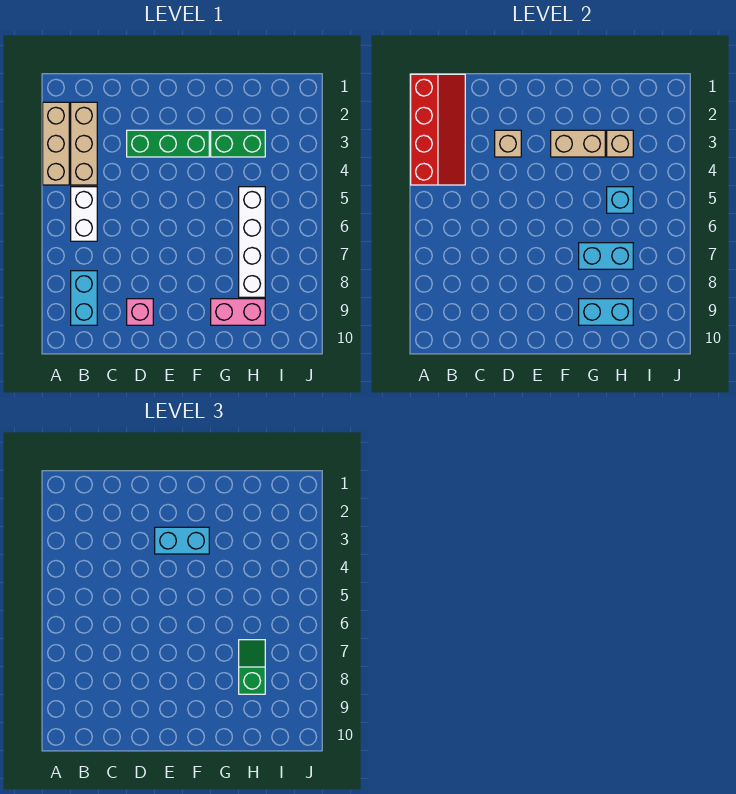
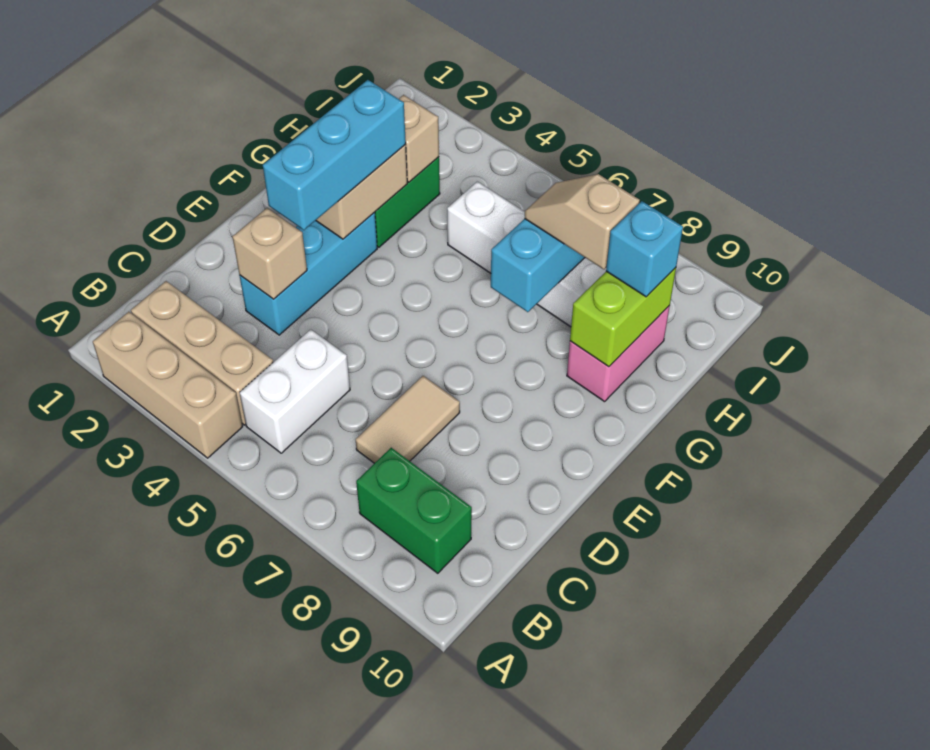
red slope A1:B4 level 2 top A -> none
white brick B5:B6 level 1 -> white brick B5:C5 level 1
cyan brick B8:B9 level 1 -> green brick B8:B9 level 1
none -> tan tile C7:D7 level 1
green brick D3:F3 level 1 -> cyan brick D3:F3 level 1
pink brick D9 level 1 -> none
cyan brick E3:F3 level 3 -> cyan brick E3:G3 level 3
cyan brick G9:H9 level 2 -> lime brick G9:H9 level 2
cyan brick H5 level 2 -> cyan brick H9 level 3
green slope H7:H8 level 3 top 8 -> tan slope H7:H8 level 3 top 8

